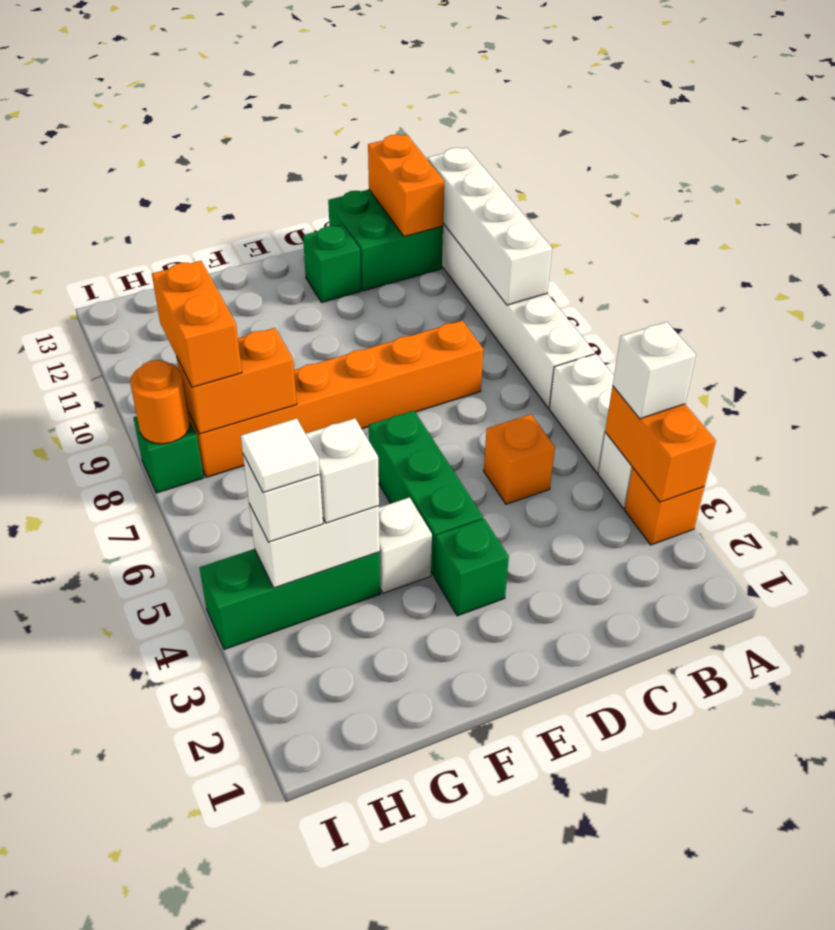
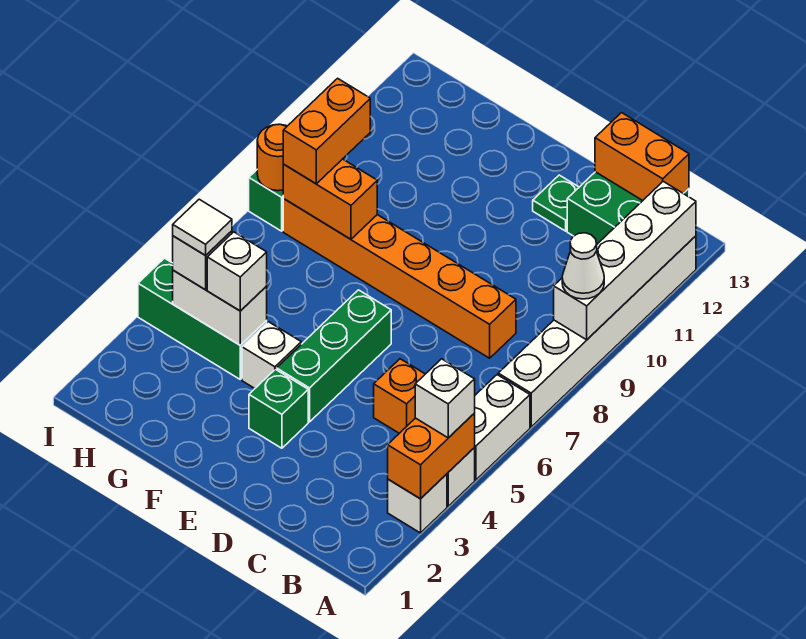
orange brick A3 level 1 -> white brick A3 level 1
none -> white cone A9 level 3
orange brick B12:B13 level 2 -> orange brick B13:C13 level 2
green brick D12 level 1 -> green plate D12 level 1

